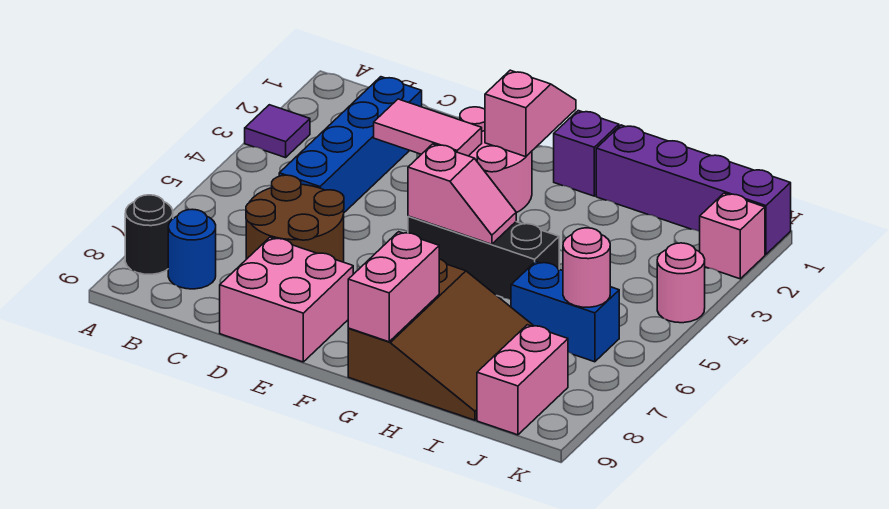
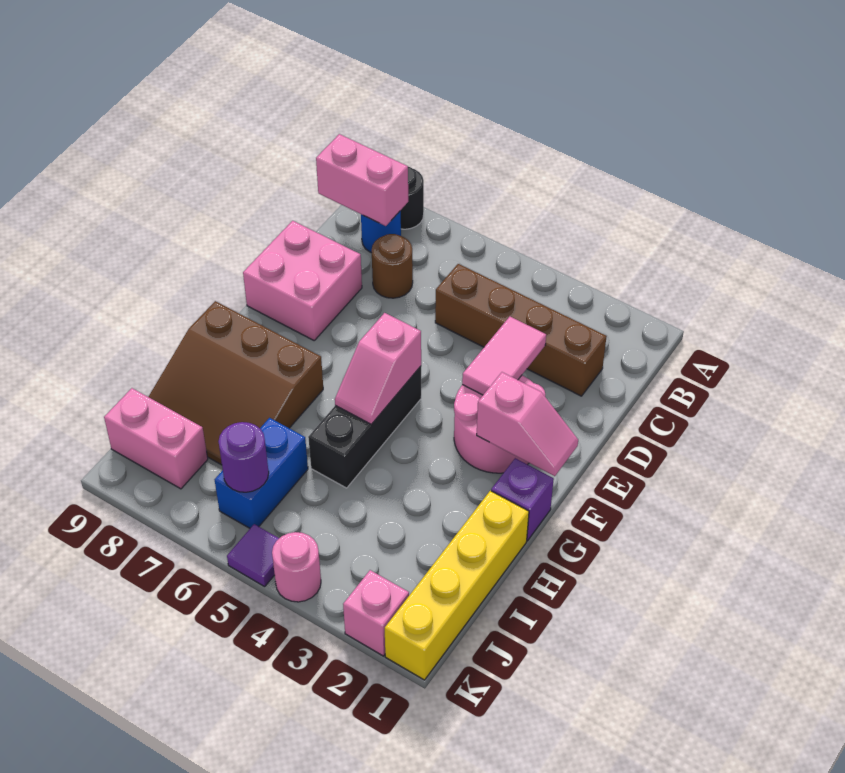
purple tile A3 level 1 -> purple tile K5 level 1
blue brick C2:C5 level 1 -> brown brick C2:C5 level 1
brown round brick C6:D7 level 1 -> brown round brick C7 level 1
pink brick G8:G9 level 2 -> pink brick B8:B9 level 2
purple brick H1:K1 level 1 -> yellow brick H1:K1 level 1
pink round brick J6 level 2 -> purple round brick J6 level 2

